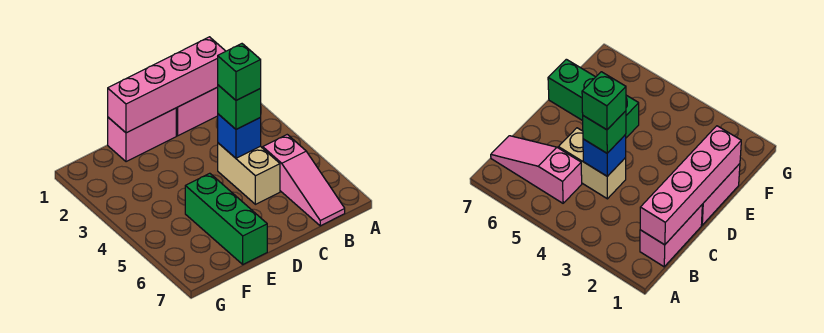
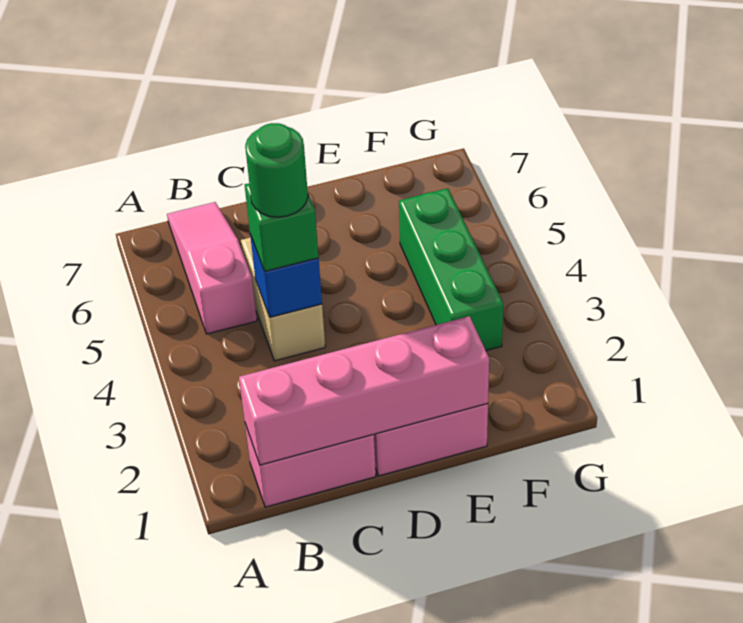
green brick C4 level 4 -> green round brick C4 level 4
green brick E5:E7 level 1 -> green brick F3:F5 level 1

